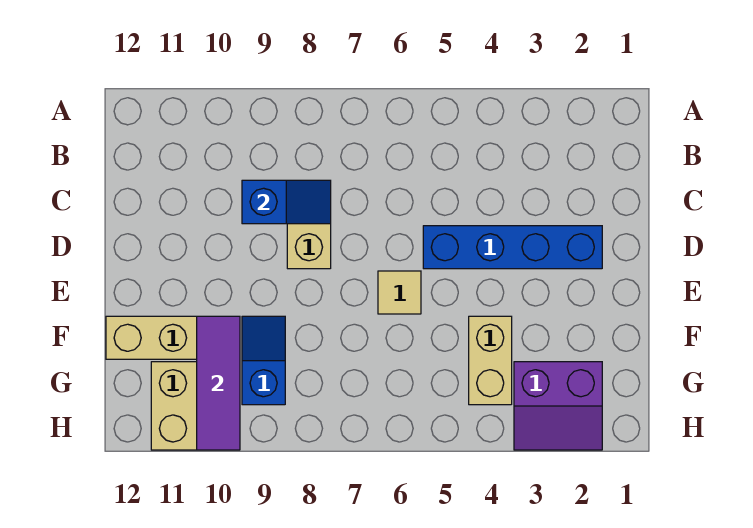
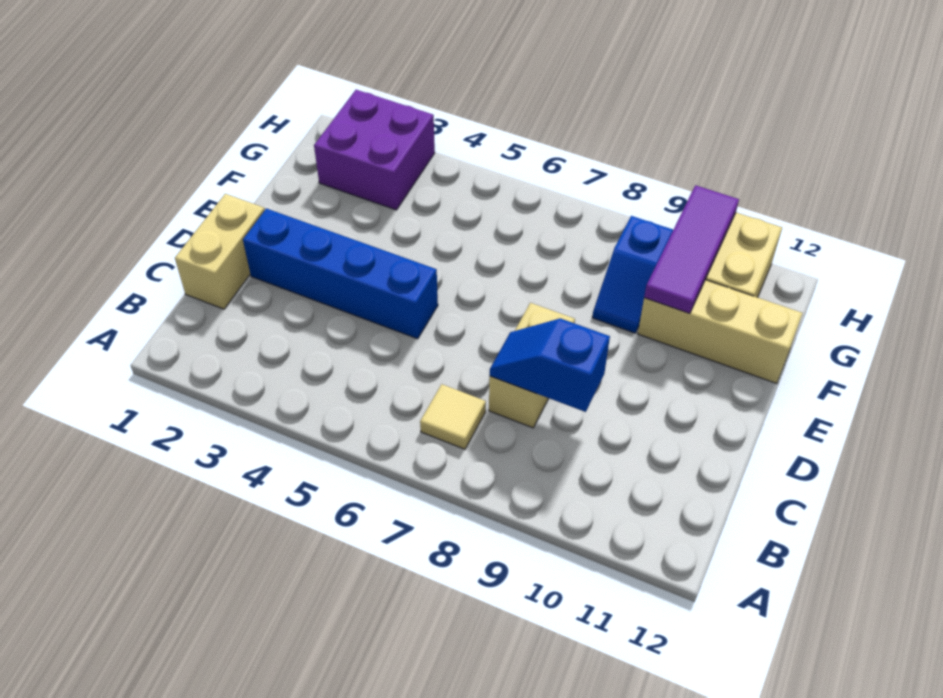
tan tile E6 level 1 -> tan tile B7 level 1
tan brick F4:G4 level 1 -> tan brick C1:D1 level 1
purple slope G2:H3 level 1 top G -> purple brick G2:H3 level 1

